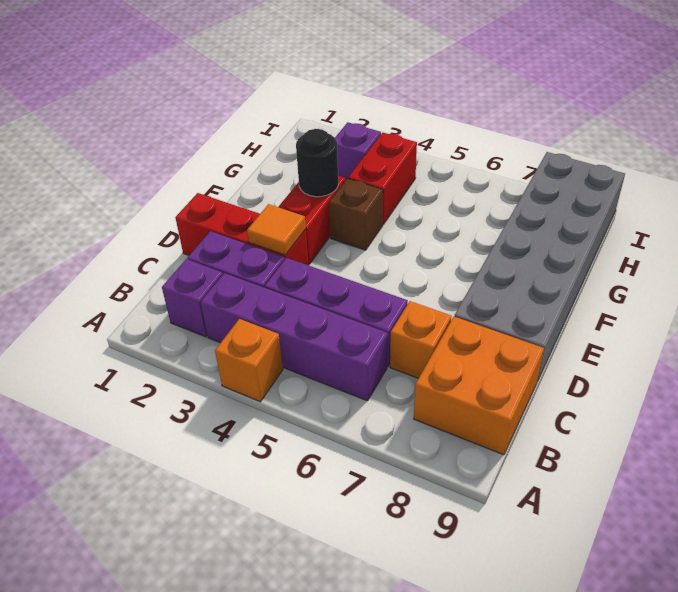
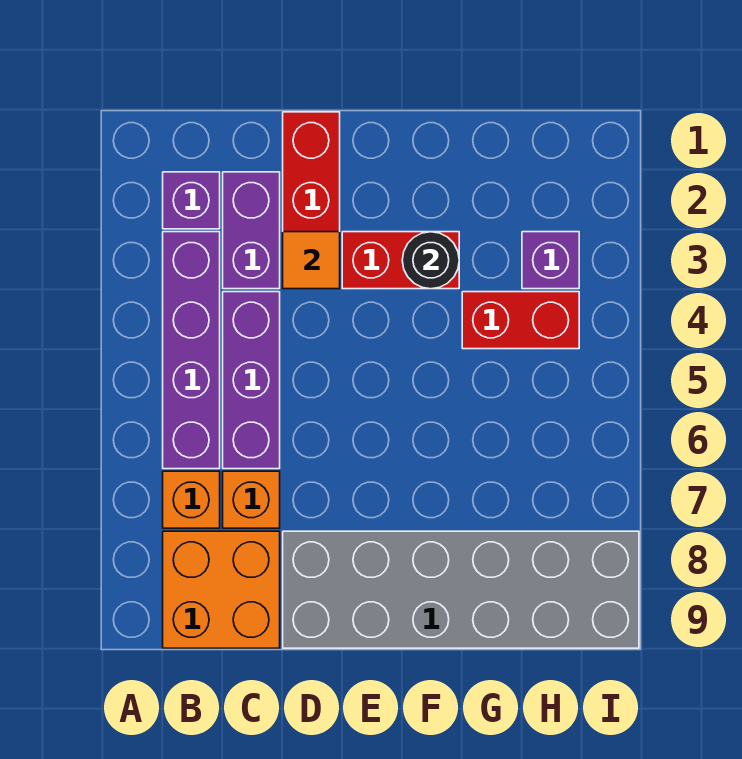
orange brick A4 level 1 -> orange brick B7 level 1
brown brick F4 level 1 -> none

